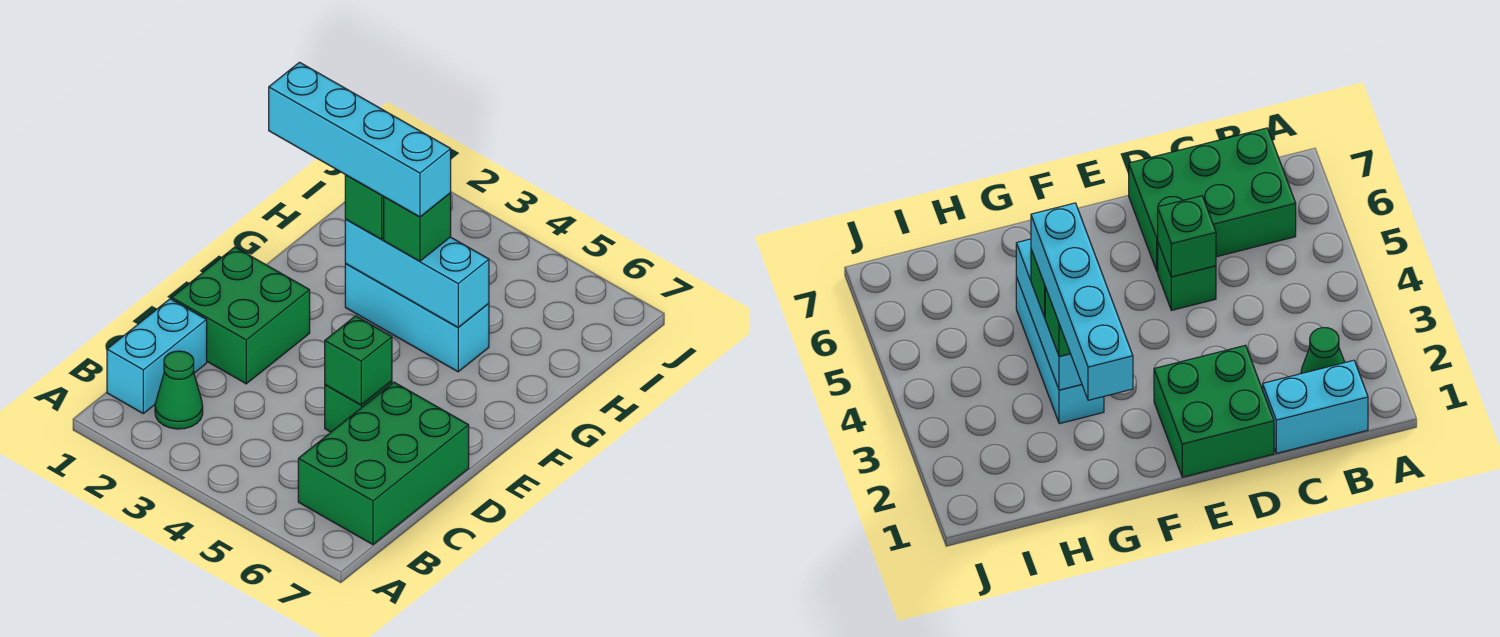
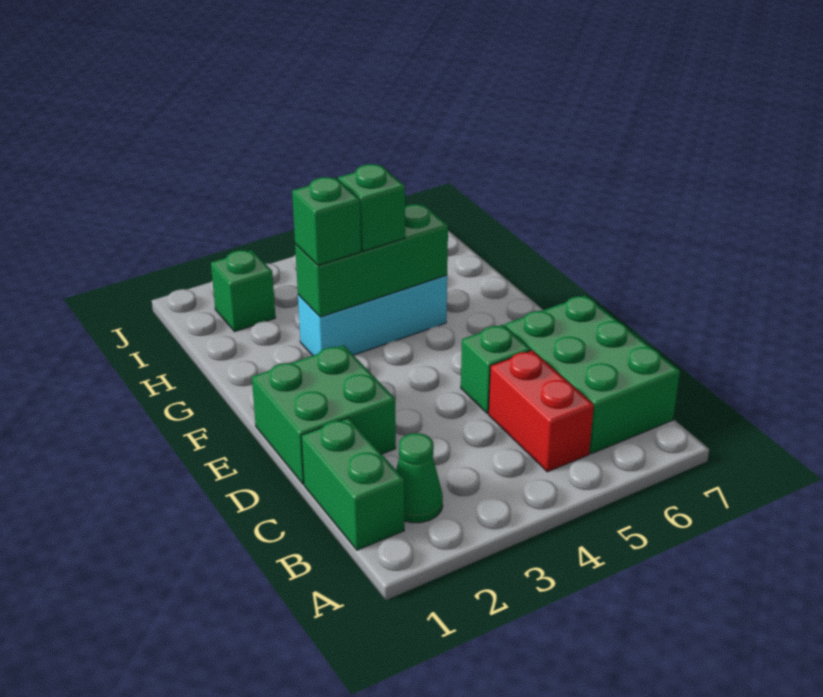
cyan brick B1:C1 level 1 -> green brick B1:C1 level 1
none -> red brick B5:C5 level 1
green brick D5 level 2 -> green brick I2 level 1
cyan brick G1:G4 level 4 -> none
cyan brick G3:G5 level 2 -> green brick G3:G5 level 2

